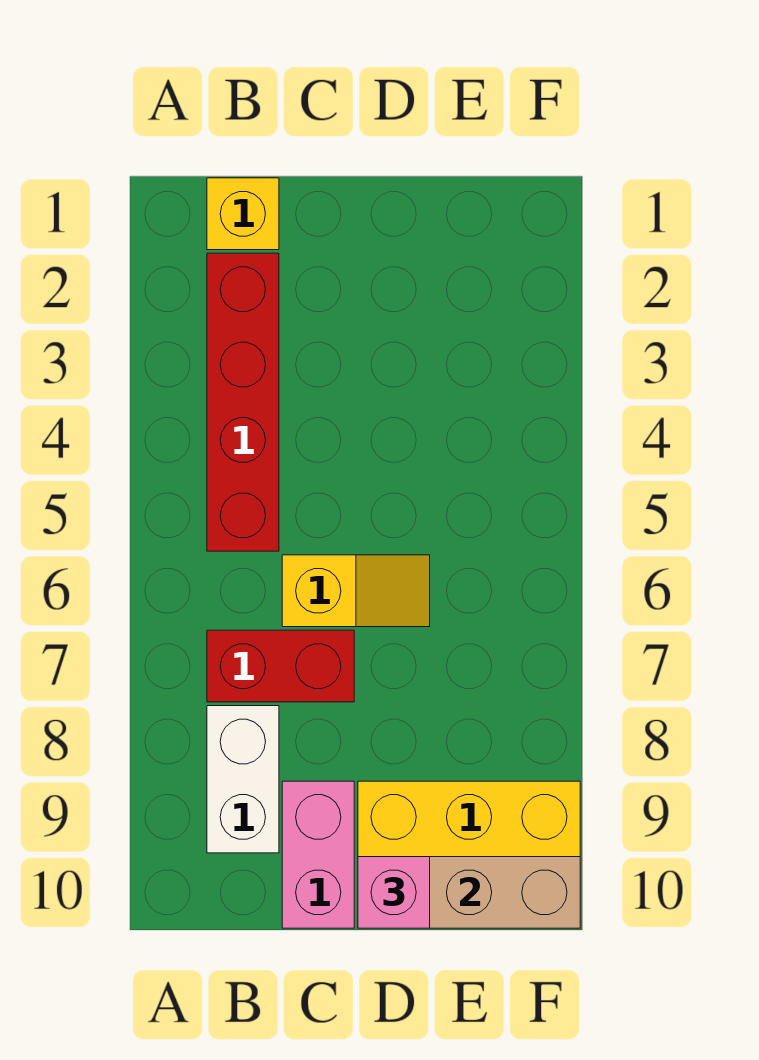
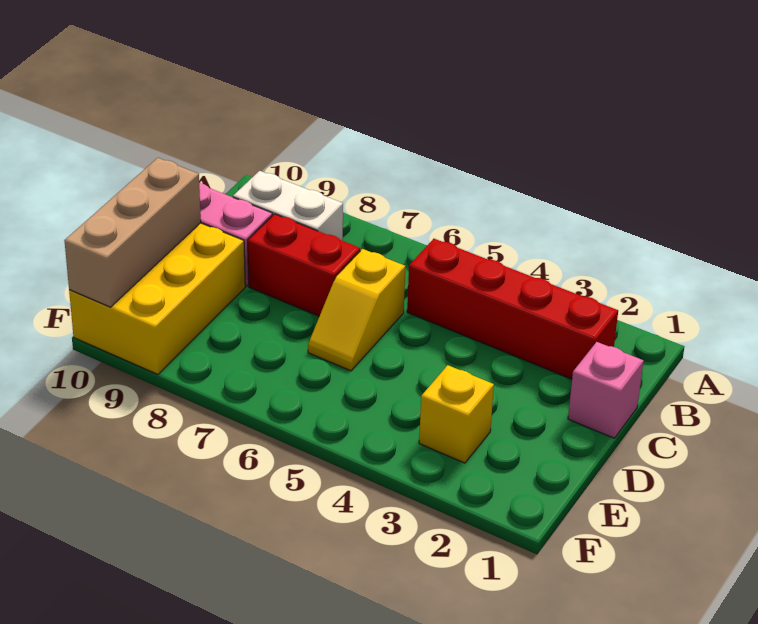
yellow brick B1 level 1 -> yellow brick E3 level 1
red brick B7:C7 level 1 -> red brick C7:C8 level 1
pink brick D10 level 3 -> pink brick C1 level 1

